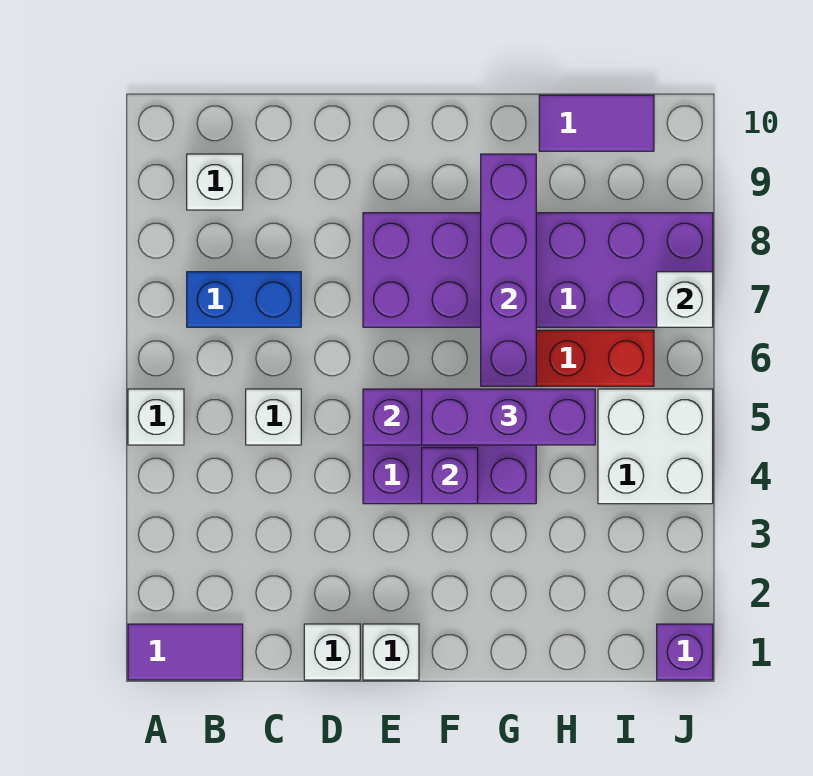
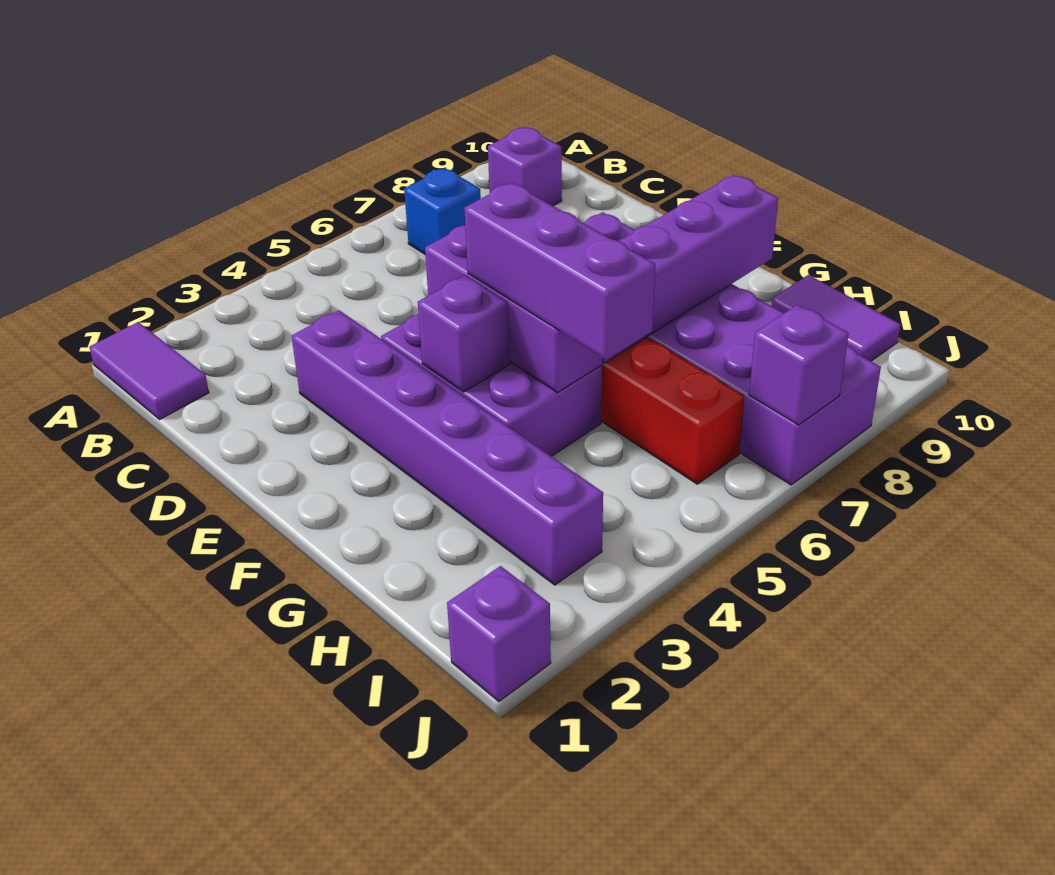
white brick A5 level 1 -> none
blue brick B7:C7 level 1 -> blue brick B7 level 1
white brick B9 level 1 -> purple brick B9 level 1
white brick C5 level 1 -> none
white brick D1 level 1 -> none
none -> purple brick D3:I3 level 1
white brick E1 level 1 -> none
white brick I4:J5 level 1 -> none
white brick J7 level 2 -> purple brick J7 level 2

